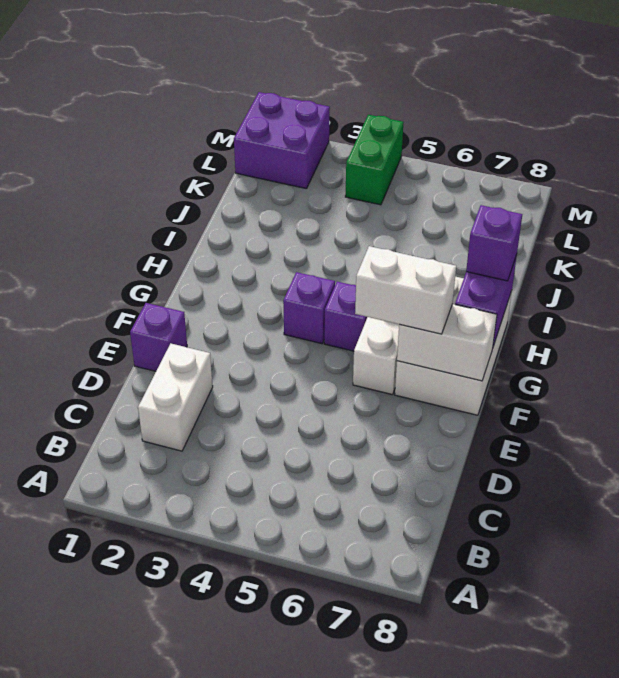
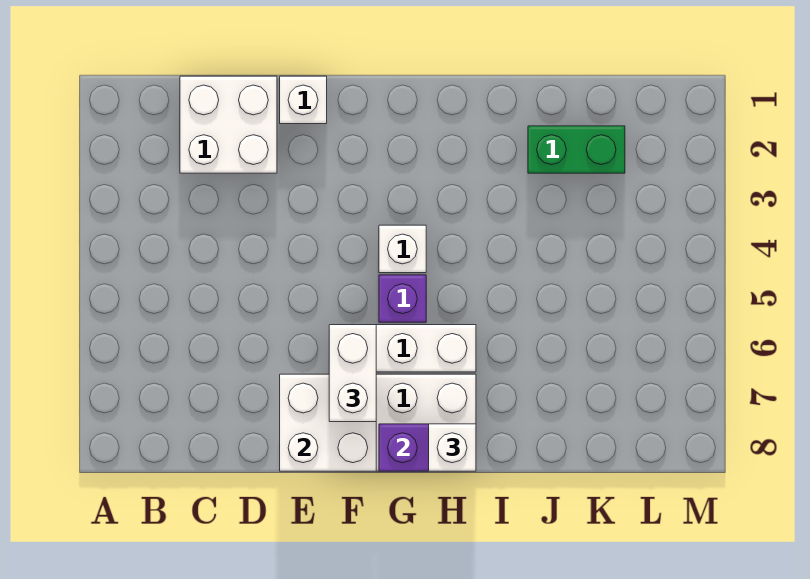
white brick C2:D2 level 1 -> white brick C1:D2 level 1
purple brick E1 level 1 -> white brick E1 level 1
white brick F7:F8 level 2 -> white brick E7:F8 level 2
purple brick G4 level 1 -> white brick G4 level 1
purple brick H8 level 3 -> white brick H8 level 3
purple brick L1:M2 level 1 -> none
green brick L4:M4 level 1 -> green brick J2:K2 level 1

